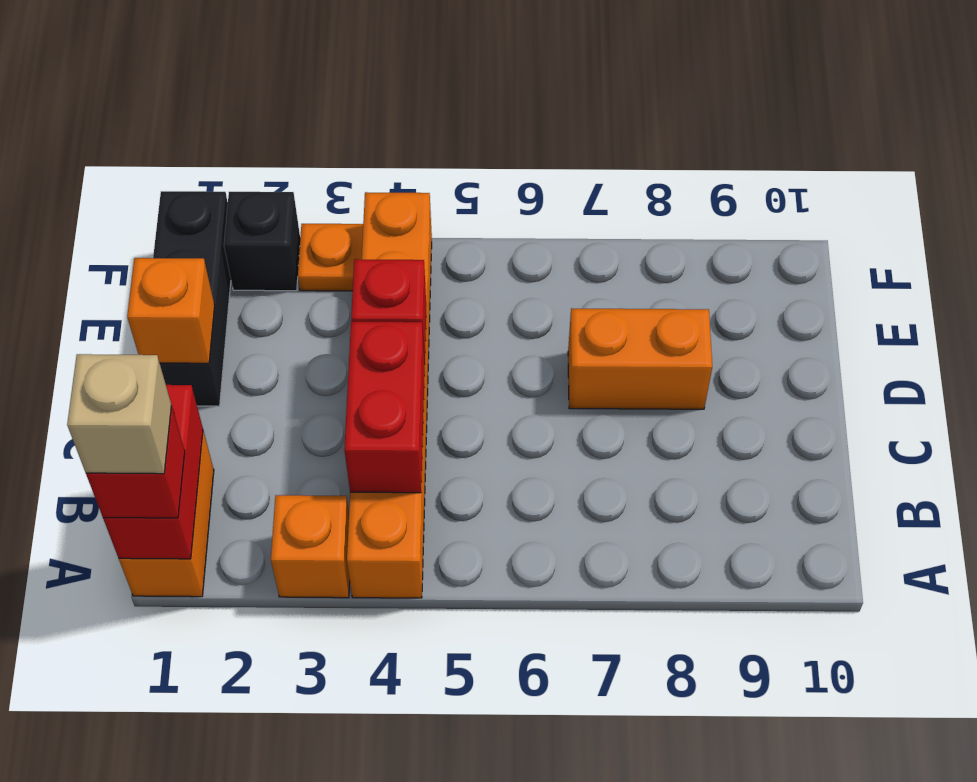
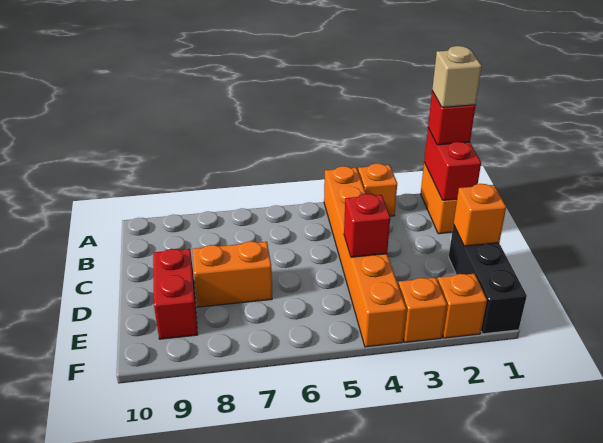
red brick B4:C4 level 2 -> red brick D9:E9 level 1
black brick F2 level 1 -> orange brick F2 level 1
orange plate F3 level 1 -> orange brick F3 level 1

